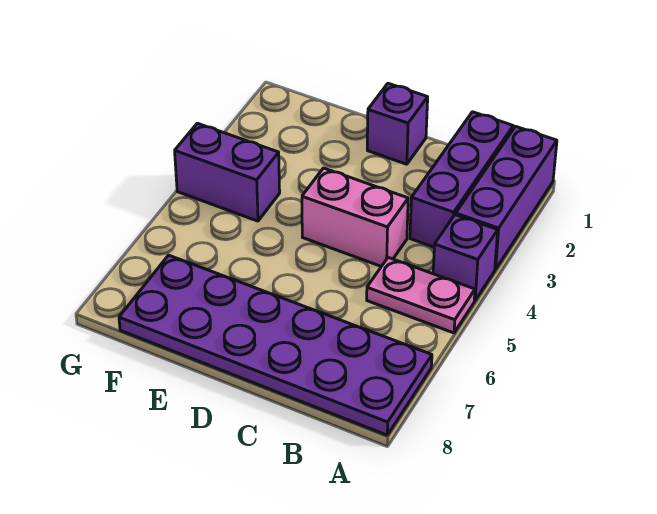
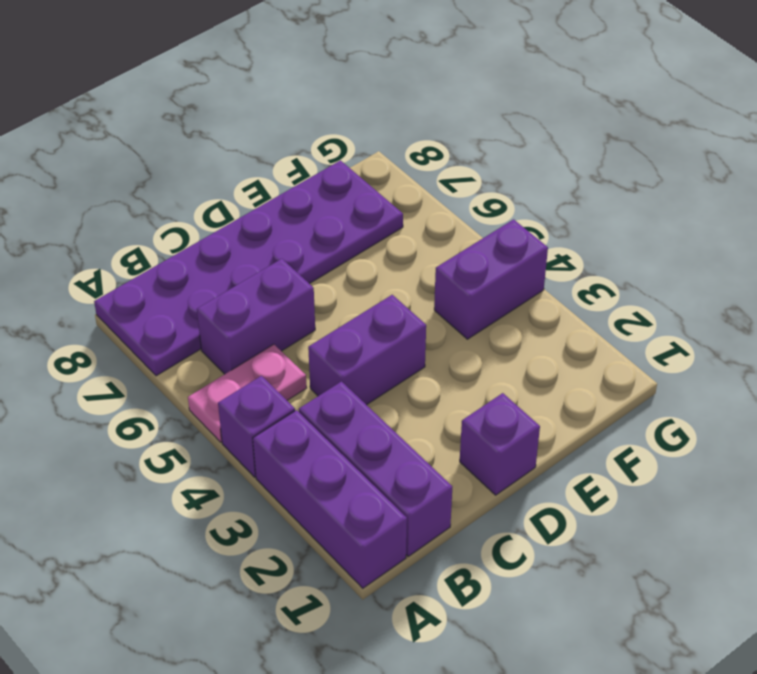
none -> purple brick B6:C6 level 1
pink brick C4:D4 level 1 -> purple brick C4:D4 level 1

